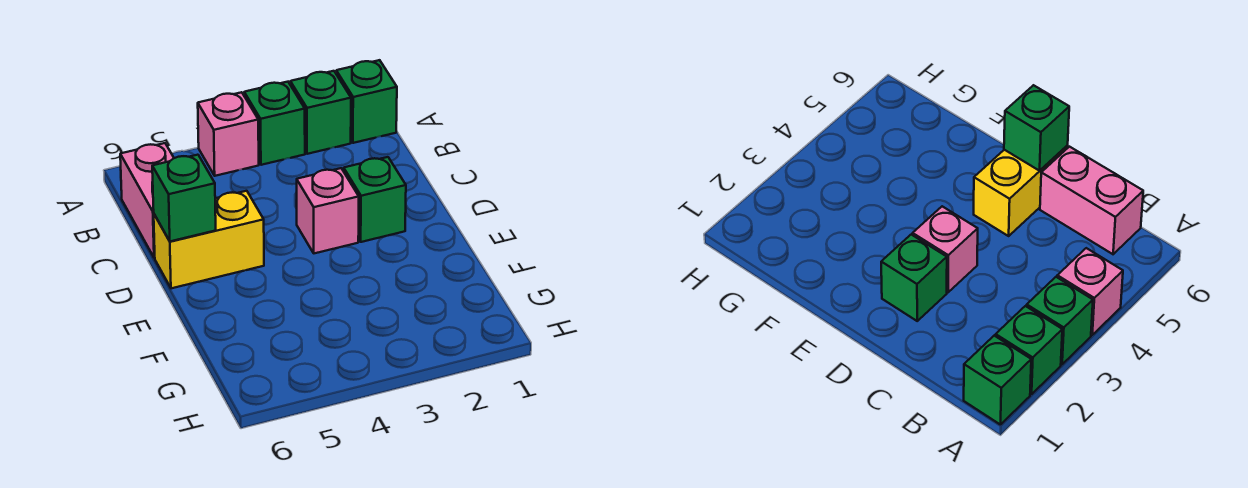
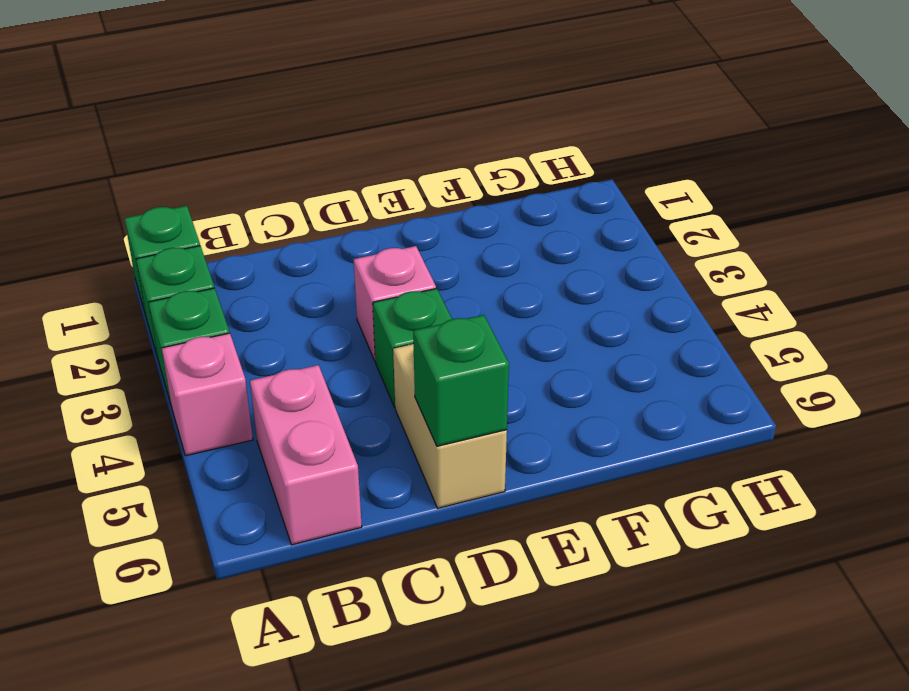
pink brick B6:C6 level 1 -> pink brick B5:B6 level 1
green brick D2 level 1 -> green brick D4 level 1
yellow brick D5:D6 level 1 -> tan brick D5:D6 level 1

